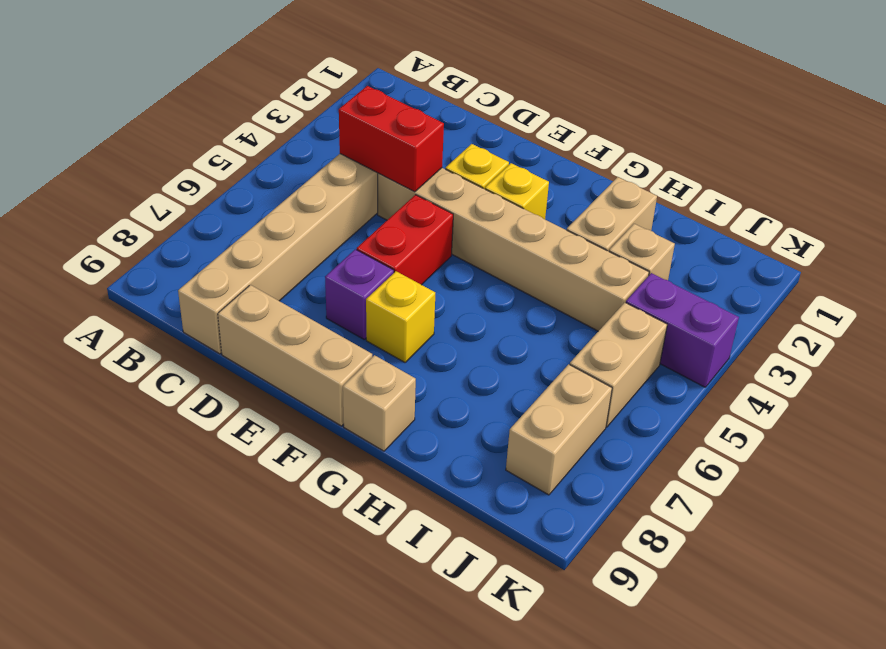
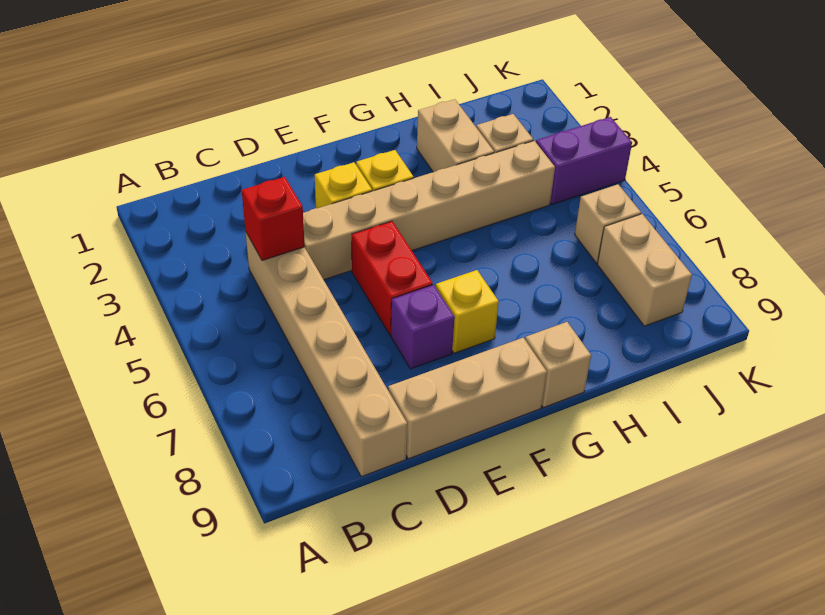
red brick C4:D4 level 2 -> red brick C4 level 2
tan brick J5:J6 level 1 -> tan brick J6 level 1

